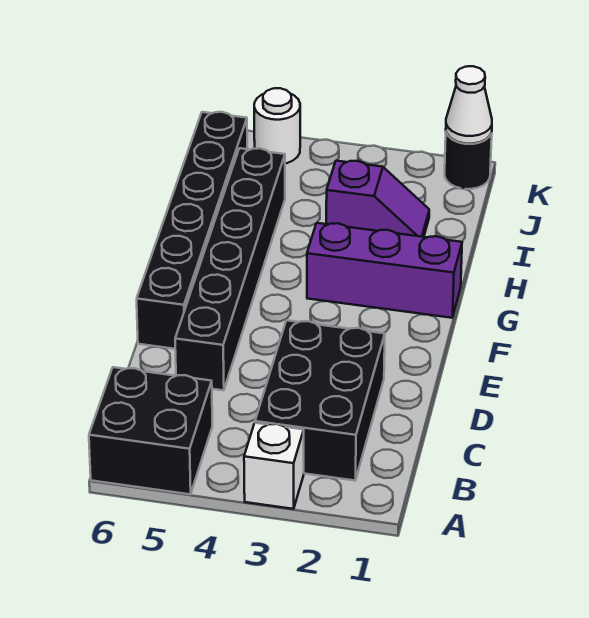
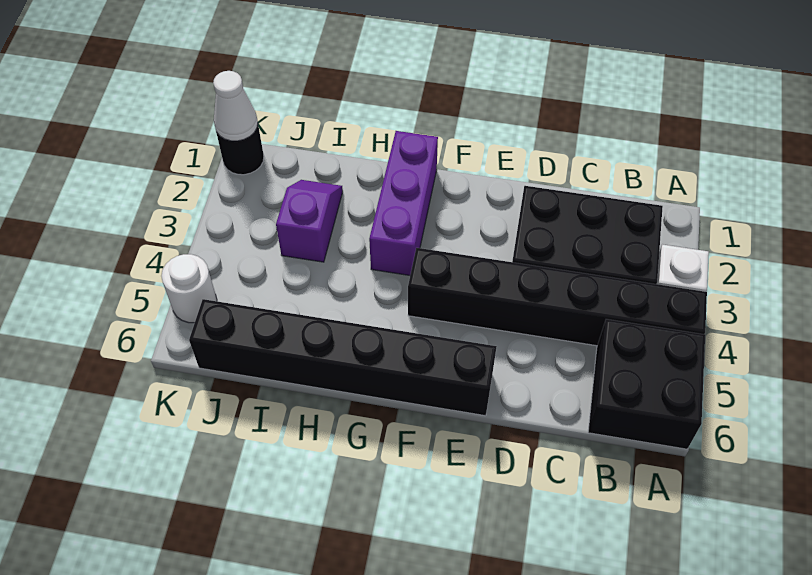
black brick D5:I5 level 1 -> black brick A4:F4 level 1

